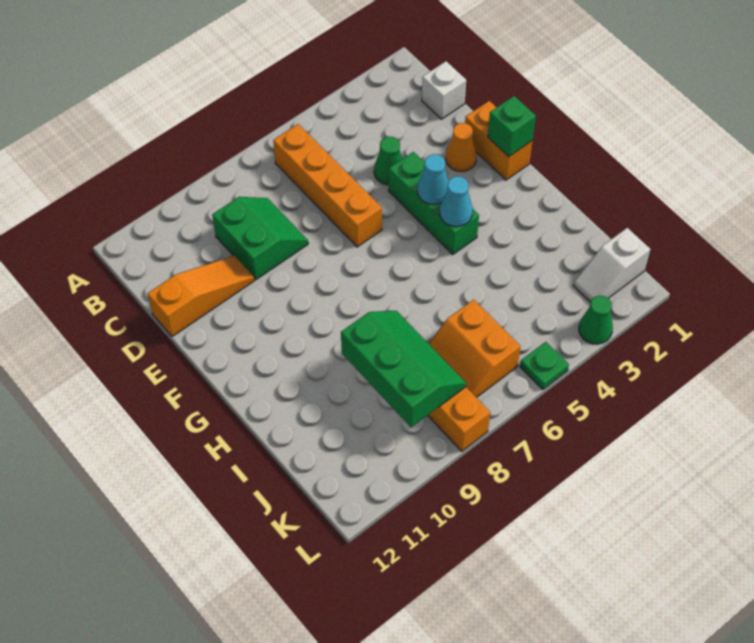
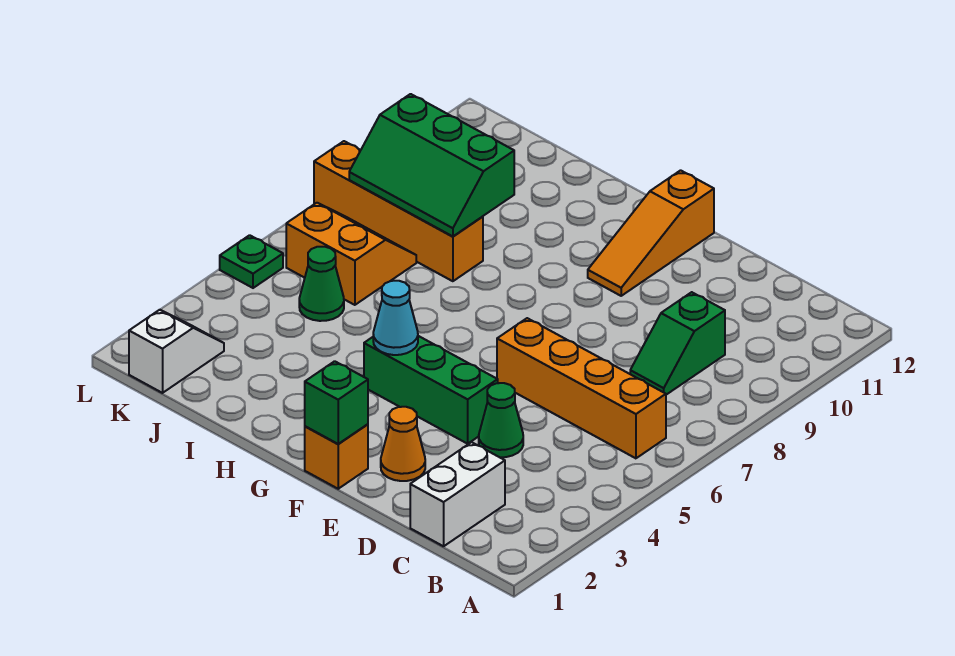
white brick C1 level 1 -> white brick C1:C2 level 1
green slope C8:D9 level 1 top 9 -> green slope C8:C9 level 1 top 9
orange slope D10:D12 level 1 top 12 -> orange slope F10:F12 level 1 top 12
orange brick E1:F1 level 1 -> orange brick F1 level 1
cyan cone F4 level 2 -> none
green cone L3 level 1 -> green cone J5 level 1

